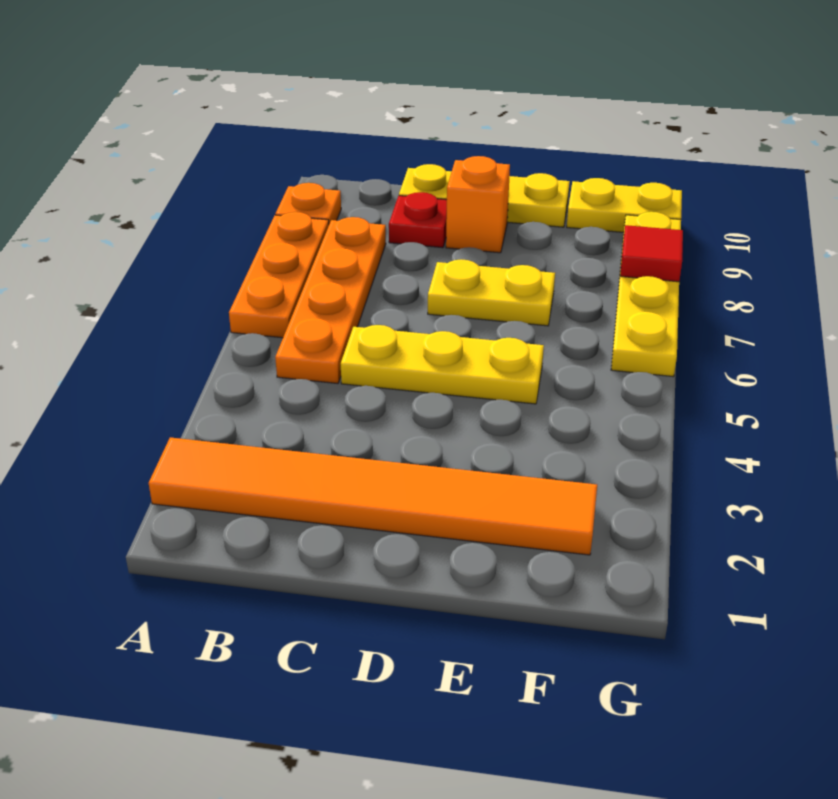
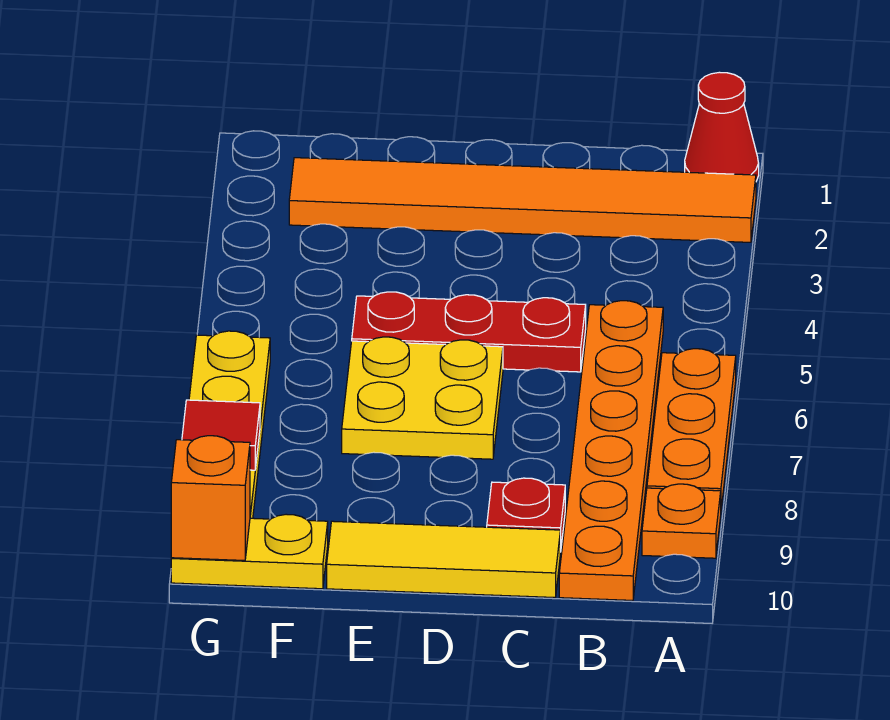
none -> red cone A1 level 1
orange plate B5:B8 level 1 -> orange plate B5:B10 level 1
yellow plate C5:E5 level 1 -> red plate C5:E5 level 1
yellow plate C10:E10 level 1 -> yellow tile C10:E10 level 1
yellow plate D7:E7 level 1 -> yellow plate D6:E7 level 1
orange brick D9 level 1 -> orange brick G10 level 2

